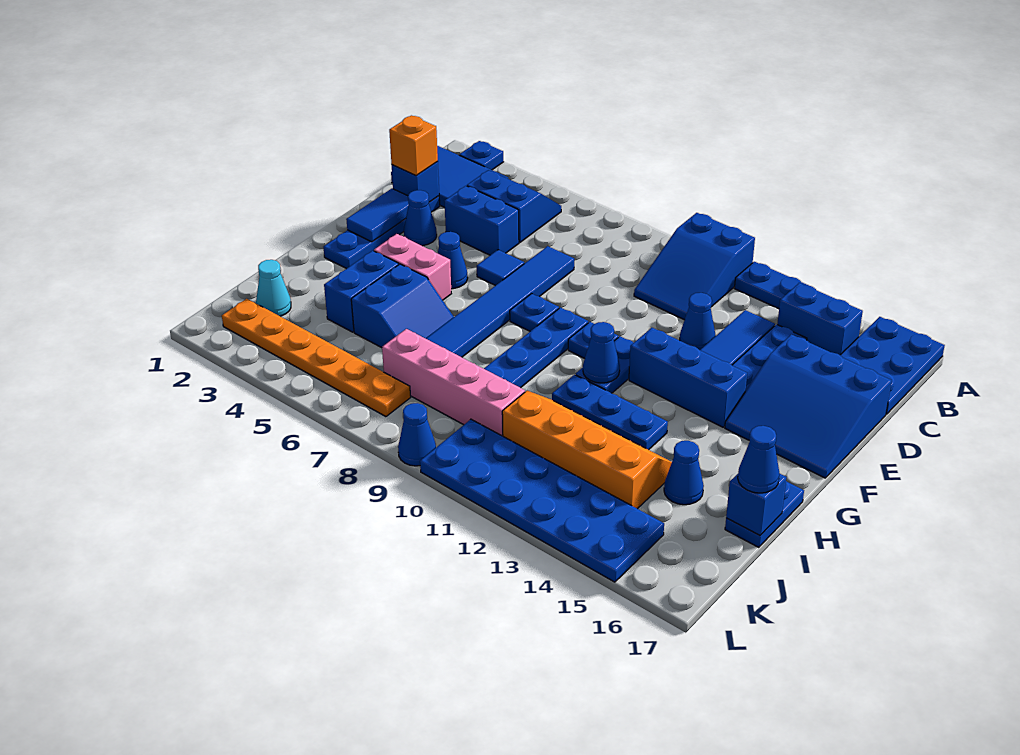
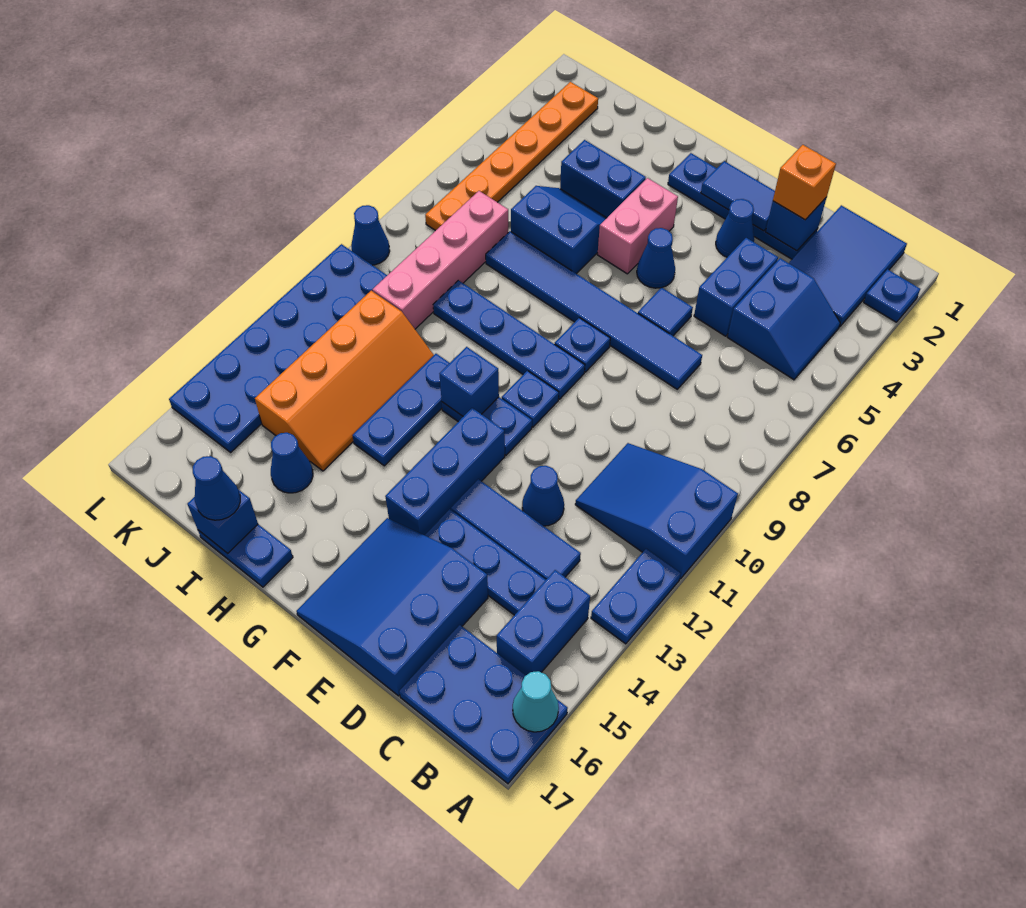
blue cone G11 level 2 -> blue brick G11 level 2
blue slope H5:I6 level 1 top 5 -> blue slope H5:I6 level 1 top 6
cyan cone J2 level 1 -> cyan cone A16 level 2

